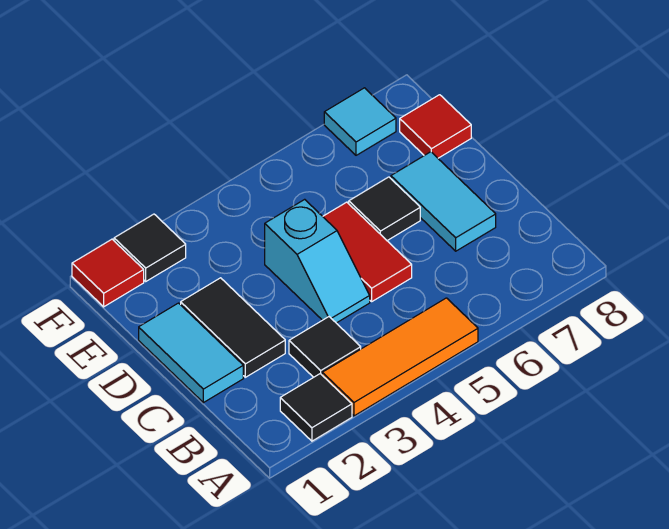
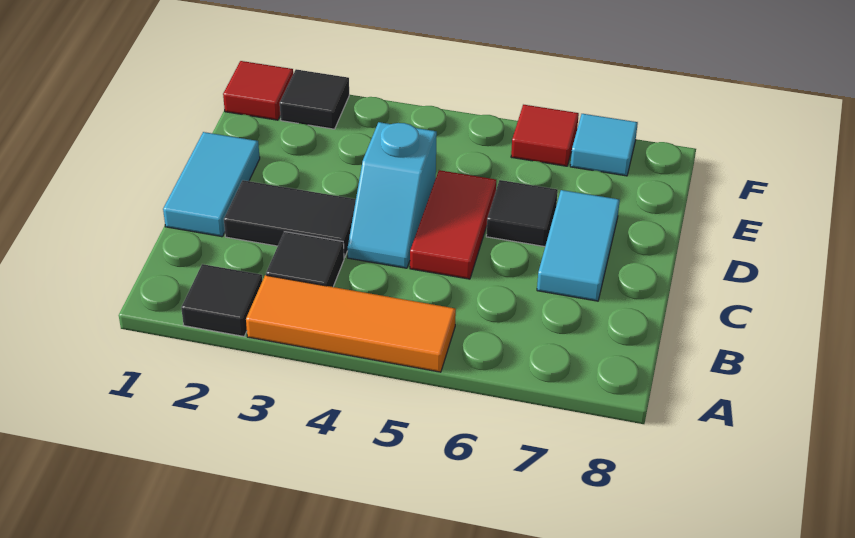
black tile C2:D2 level 1 -> black tile C2:C3 level 1
red tile E8 level 1 -> red tile F6 level 1

